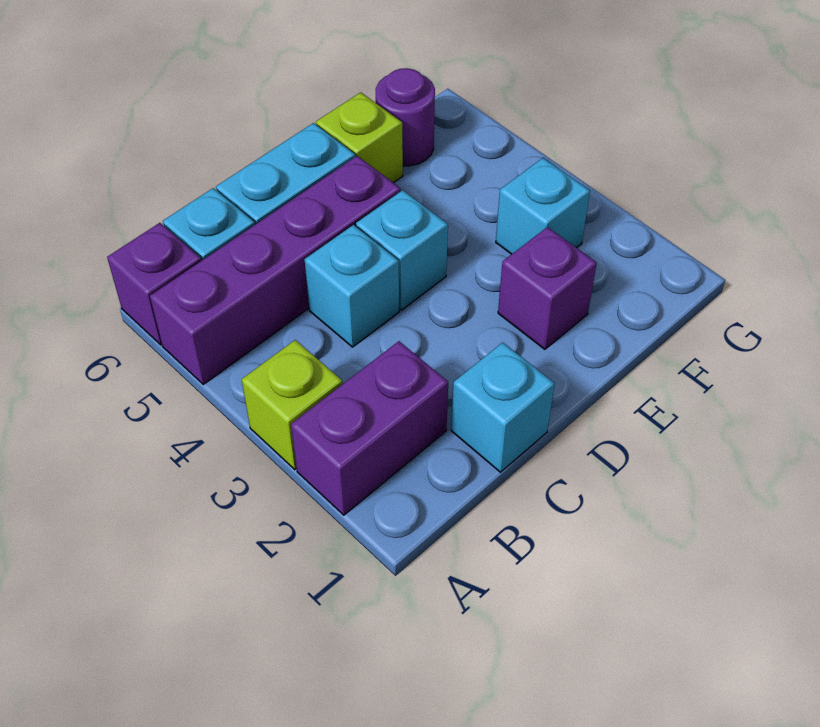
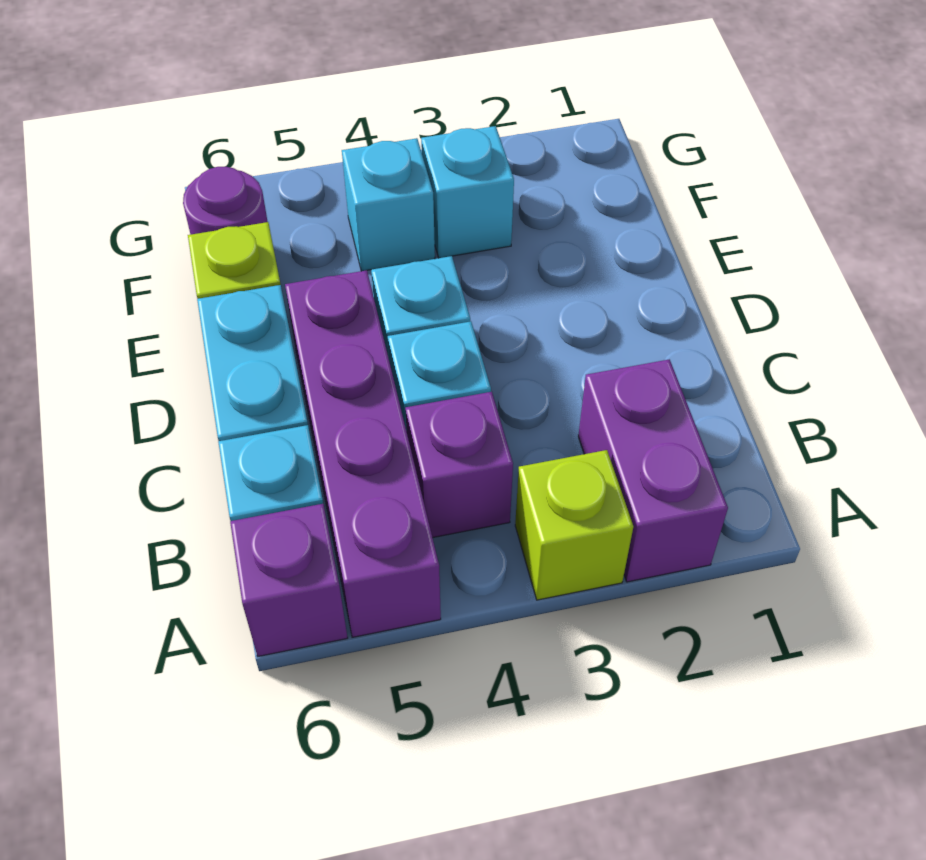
cyan brick C1 level 1 -> cyan brick F4 level 1
purple brick E2 level 1 -> purple brick B4 level 1

